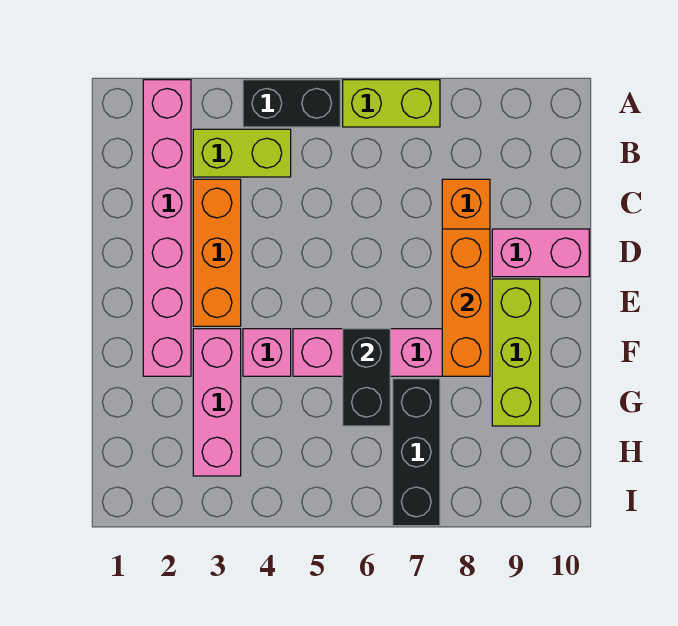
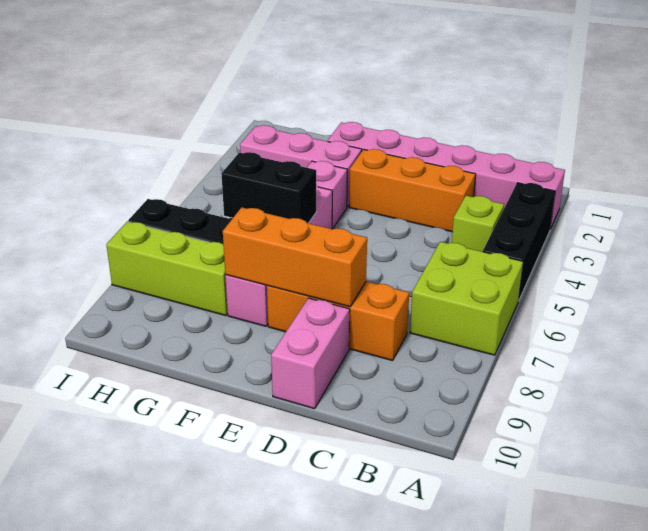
black brick A4:A5 level 1 -> black brick A3:A5 level 1
lime brick A6:A7 level 1 -> lime brick A6:B7 level 1
lime brick B3:B4 level 1 -> lime brick B4 level 1
lime brick E9:G9 level 1 -> lime brick G8:I8 level 1

